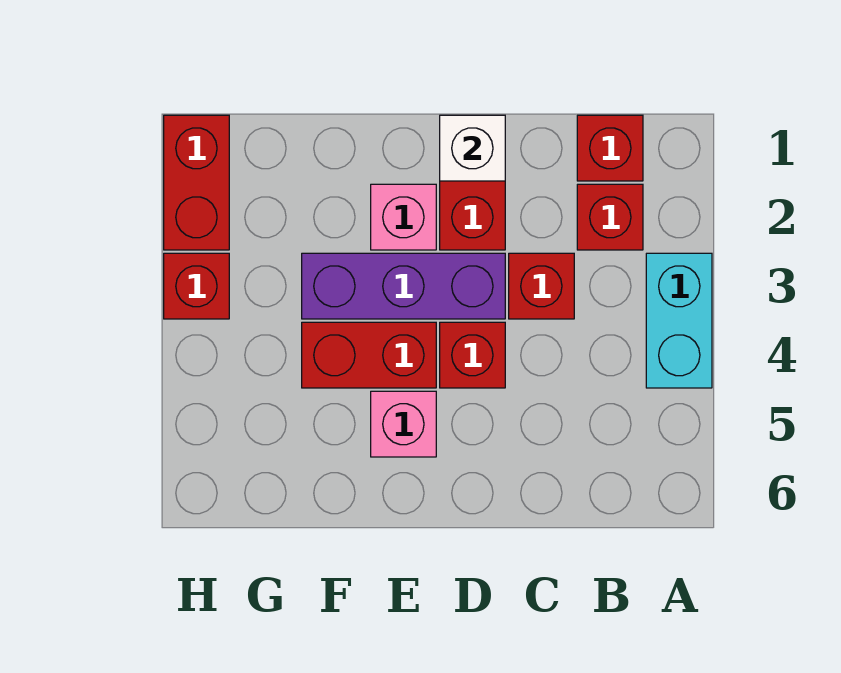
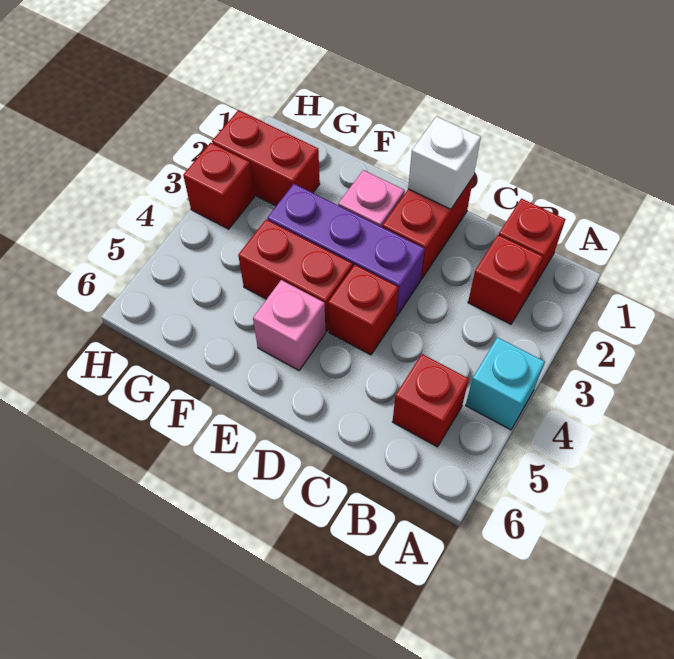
cyan brick A3:A4 level 1 -> cyan brick A4 level 1
red brick C3 level 1 -> red brick B5 level 1
red brick H1:H2 level 1 -> red brick G2:H2 level 1

